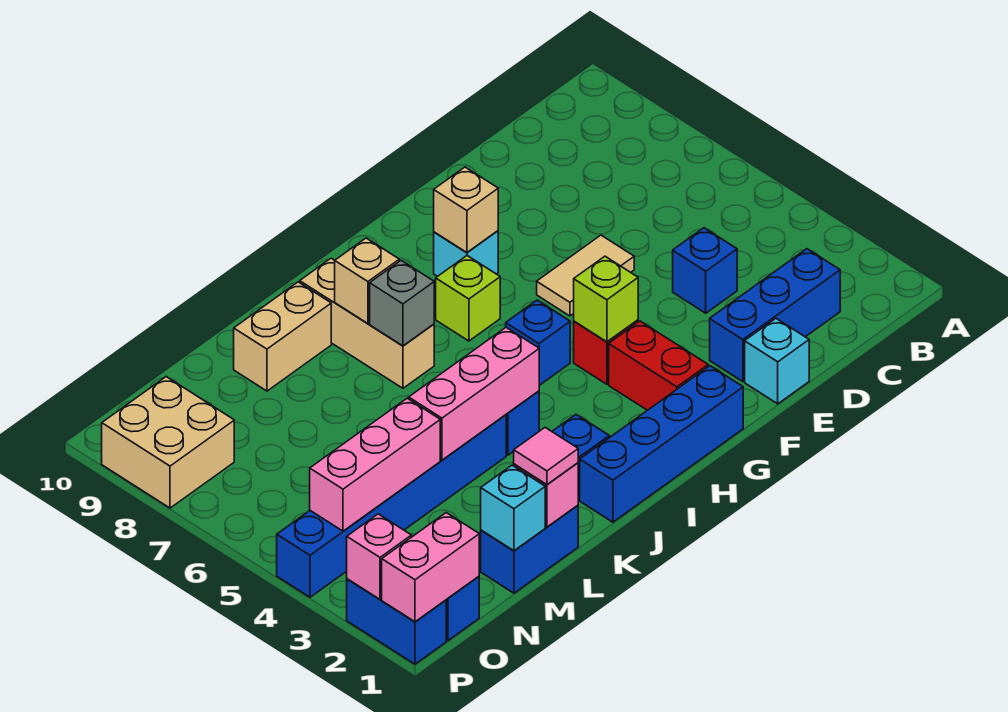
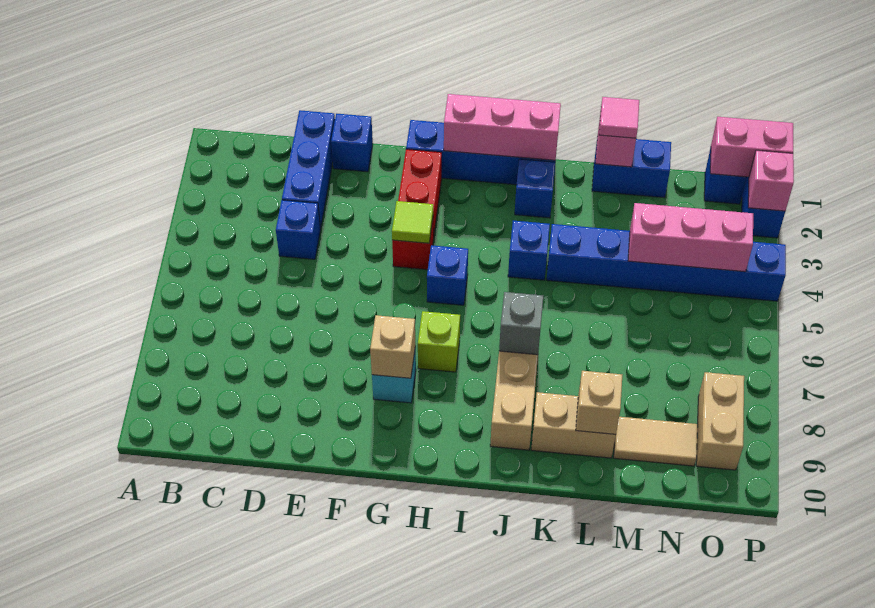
blue brick C2:E2 level 1 -> blue brick D1:D3 level 1
cyan brick E1 level 1 -> blue brick E1 level 1
tan tile E6:F6 level 1 -> tan tile M9:N9 level 1
lime brick G4 level 2 -> lime tile G4 level 2
pink brick J4:L4 level 2 -> pink brick H1:J1 level 2
tan brick J8 level 2 -> tan brick L9 level 2
cyan brick M1 level 2 -> none
tan brick O8:P9 level 1 -> tan brick O8:O9 level 1

